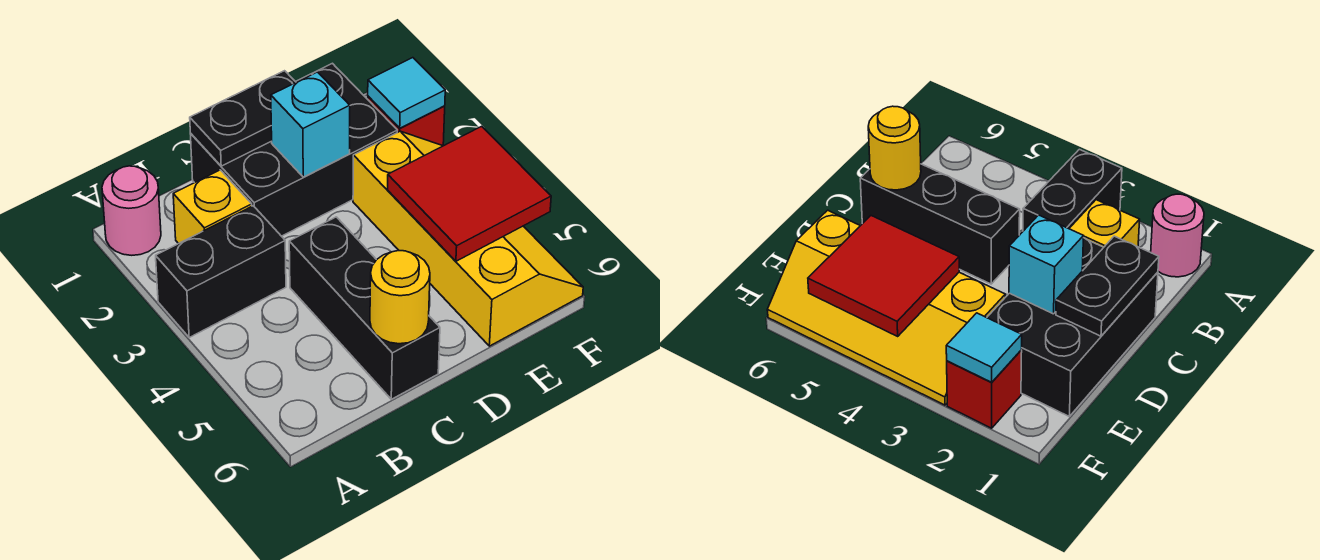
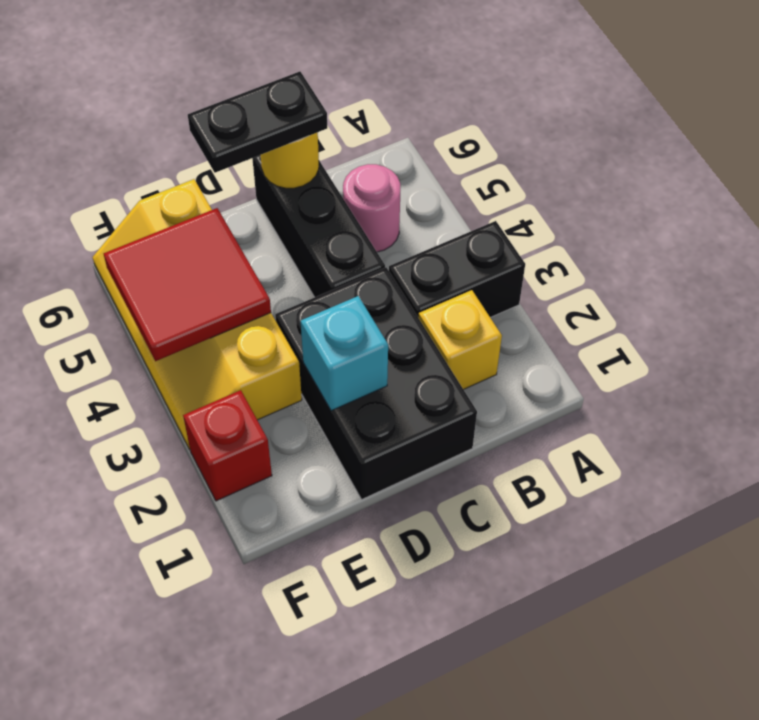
pink round brick A1 level 1 -> pink round brick B5 level 1
black brick C1:E2 level 1 -> black brick C1:D3 level 1
black plate C1:D1 level 2 -> black plate C6:D6 level 3
cyan tile F2 level 2 -> none

